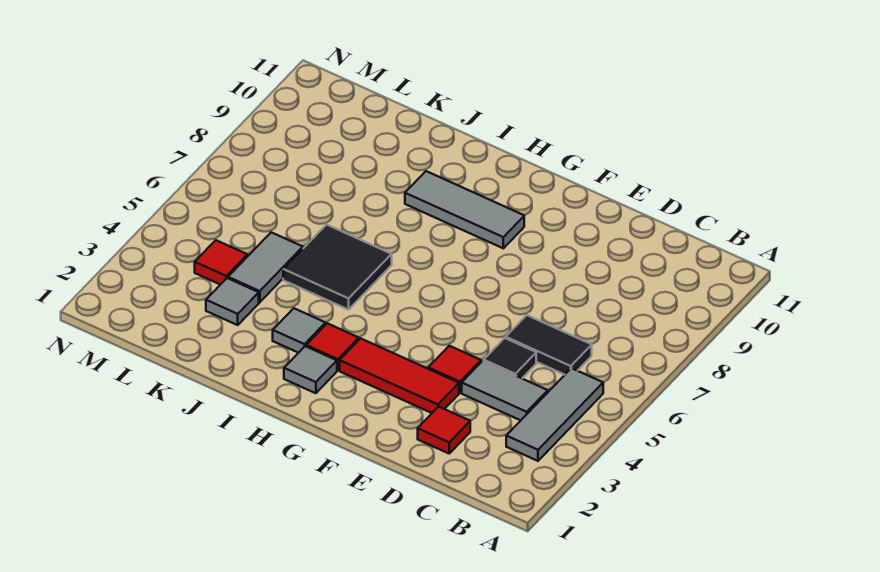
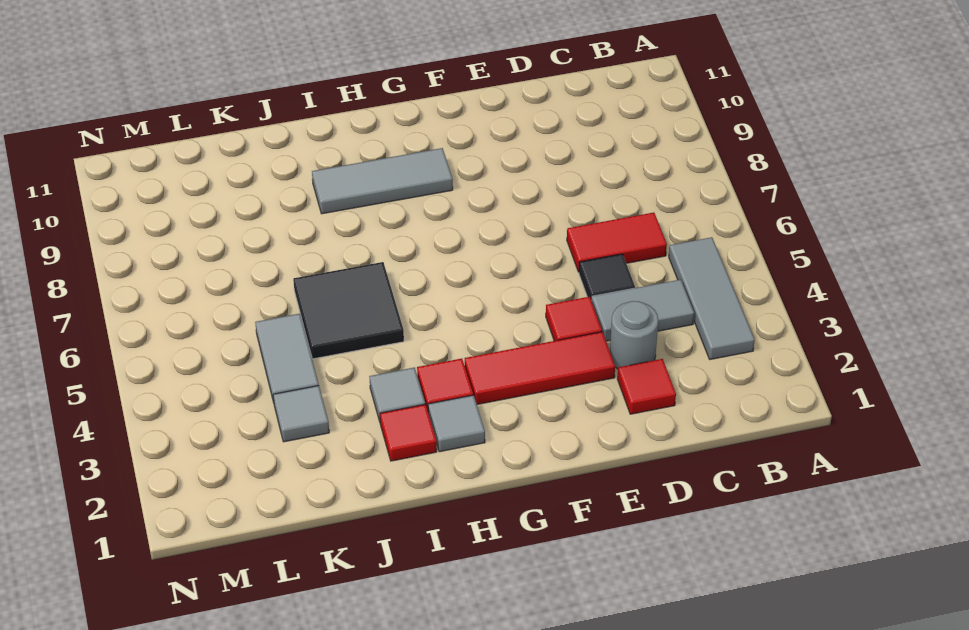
black tile C6:D6 level 1 -> red tile C6:D6 level 1
none -> grey round brick D3 level 1
red tile L4 level 1 -> red tile I2 level 1

